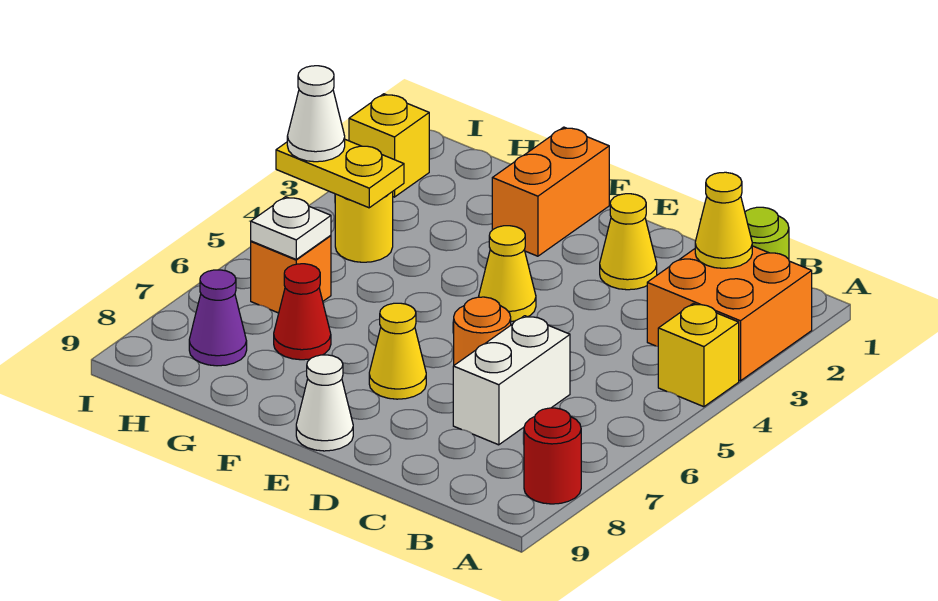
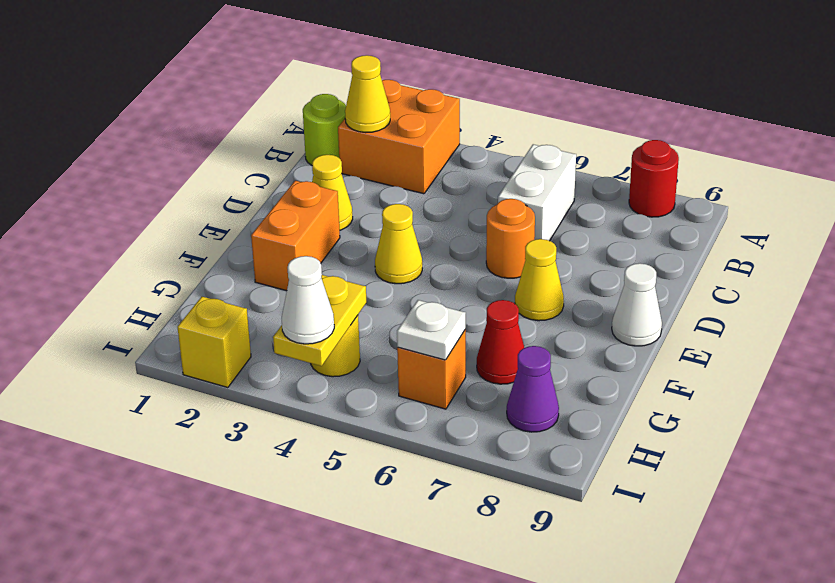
yellow brick A4 level 1 -> none
white brick C6:C7 level 1 -> white brick B6:C6 level 1
orange brick F1:F2 level 1 -> orange brick E2:F2 level 1

